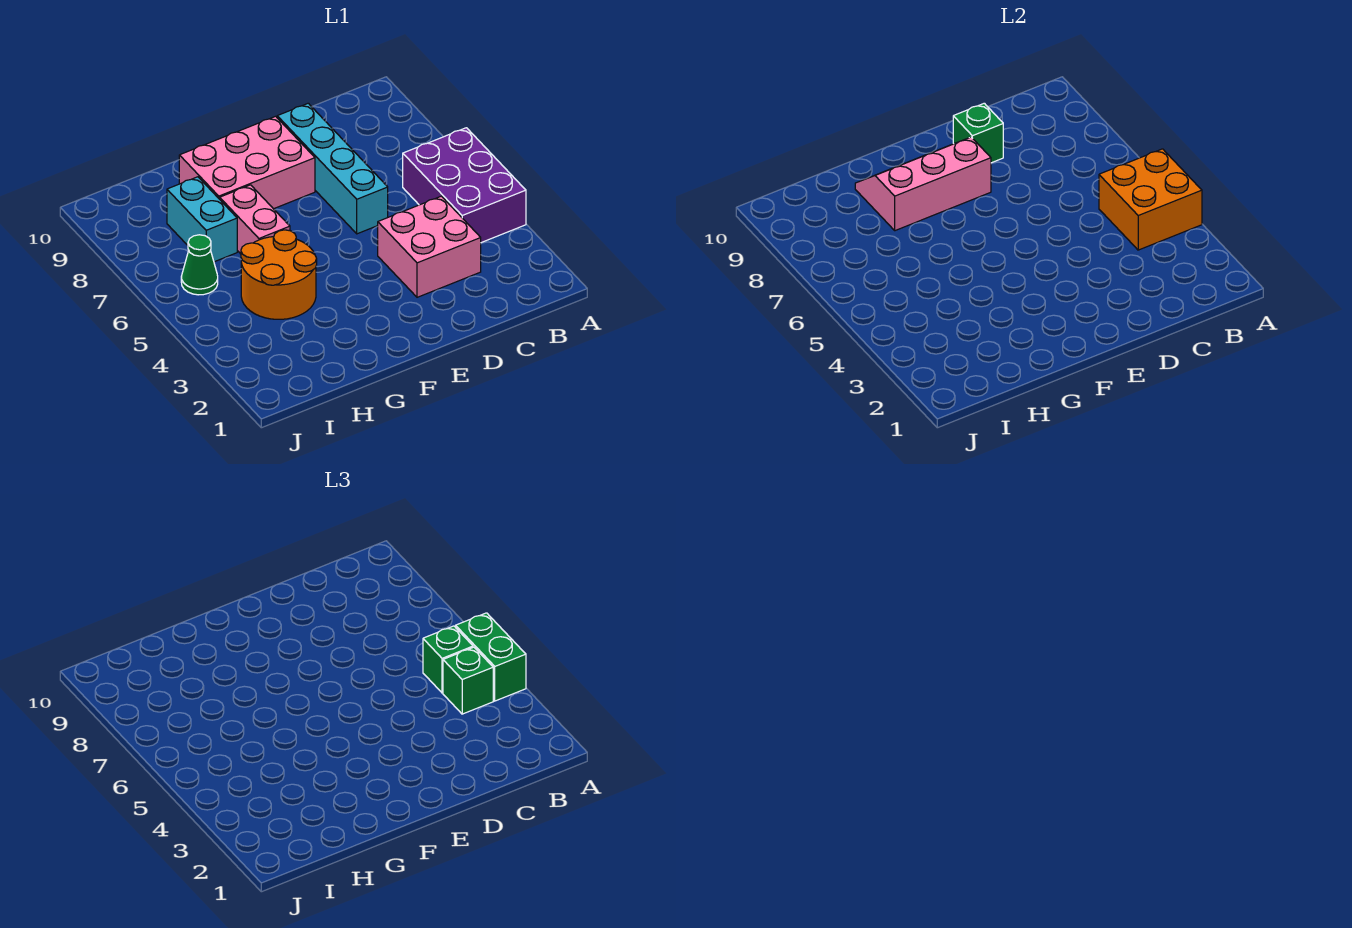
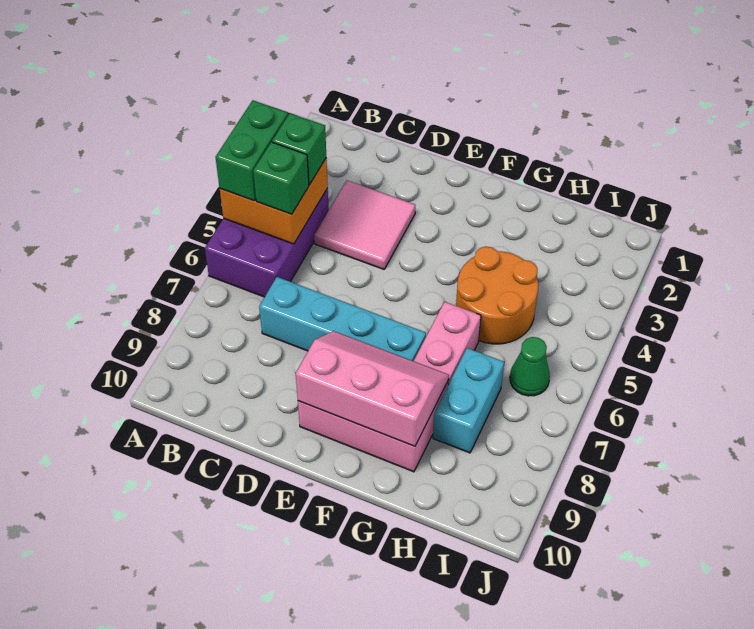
pink brick C3:D4 level 1 -> pink tile C3:D4 level 1
cyan brick D6:D9 level 1 -> cyan brick C7:F7 level 1
green brick D9 level 2 -> none
pink slope E8:G9 level 2 top 8 -> pink slope E8:G9 level 2 top 9

